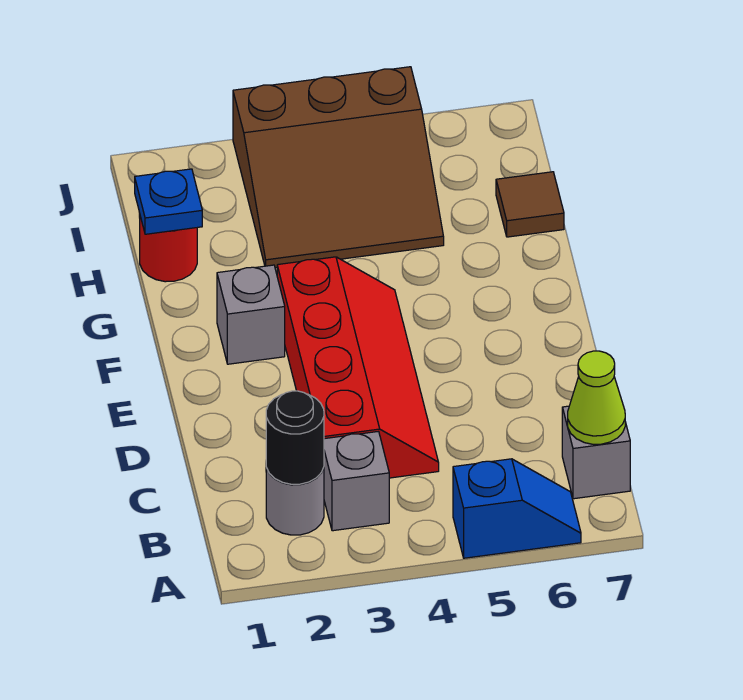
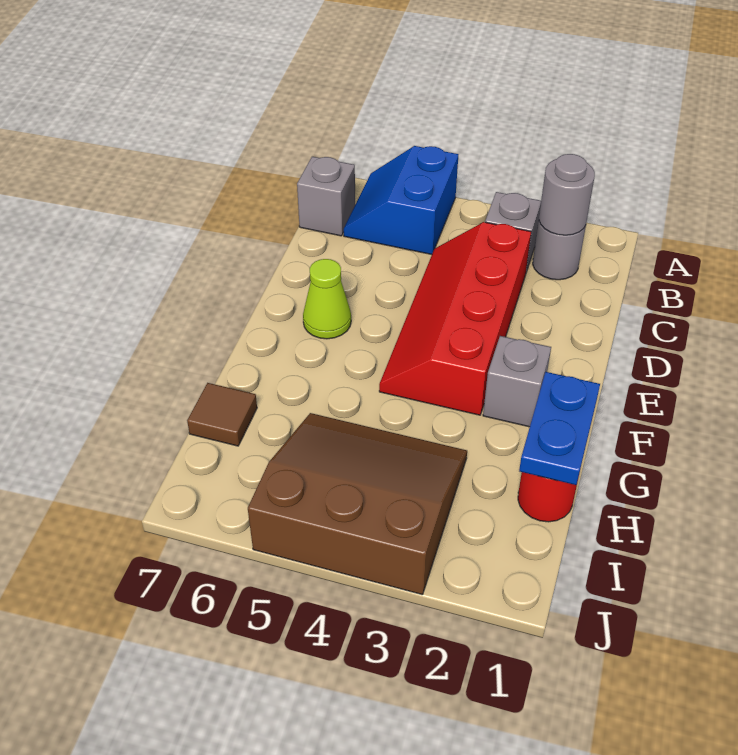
blue slope A5:A6 level 1 top 5 -> blue slope A5:B6 level 1 top 5
black round brick B2 level 2 -> grey round brick B2 level 2
lime cone B7 level 2 -> lime cone E6 level 1
blue plate H1 level 2 -> blue plate G1:H1 level 2

